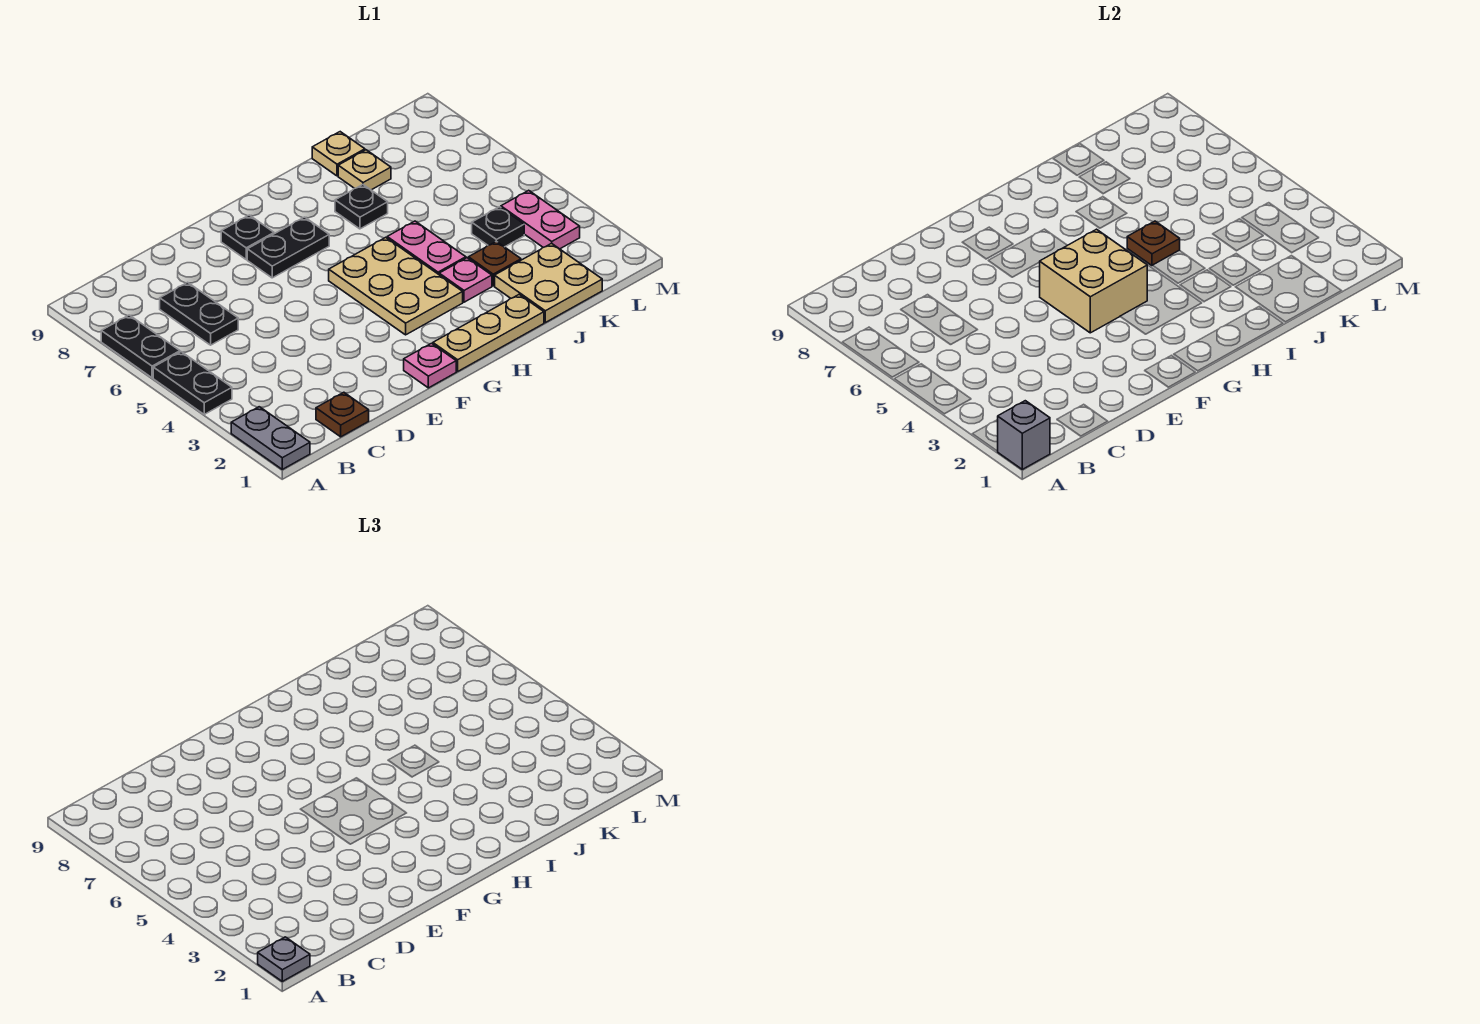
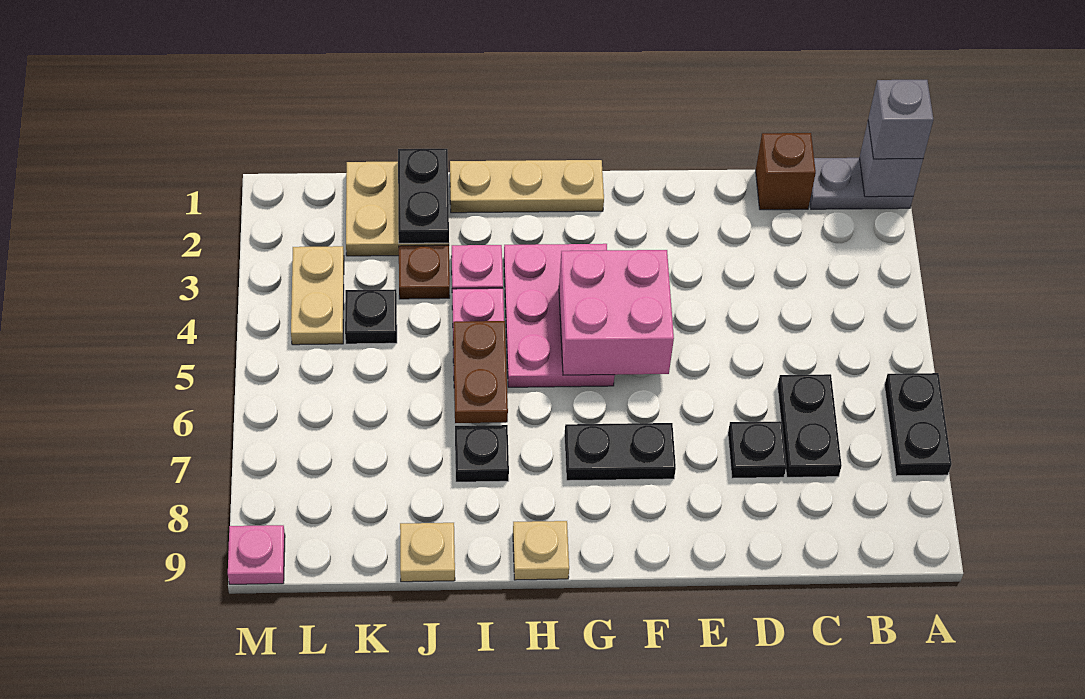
grey plate A1:A2 level 1 -> grey plate A1:B1 level 1
grey plate A1 level 3 -> grey brick A1 level 3
black plate A4:A5 level 1 -> black plate J1:J2 level 2
brown plate C1 level 1 -> brown brick C1 level 1
pink plate F1 level 1 -> pink plate M9 level 1
tan brick F4:G5 level 2 -> pink brick F4:G5 level 2
black plate F8 level 1 -> black plate D7 level 1
tan plate G3:H5 level 1 -> pink plate G3:H5 level 1
brown plate I5 level 2 -> brown plate I5:I6 level 2
tan plate J8 level 1 -> tan plate H9 level 1
pink plate L3:L4 level 1 -> tan plate L3:L4 level 1

